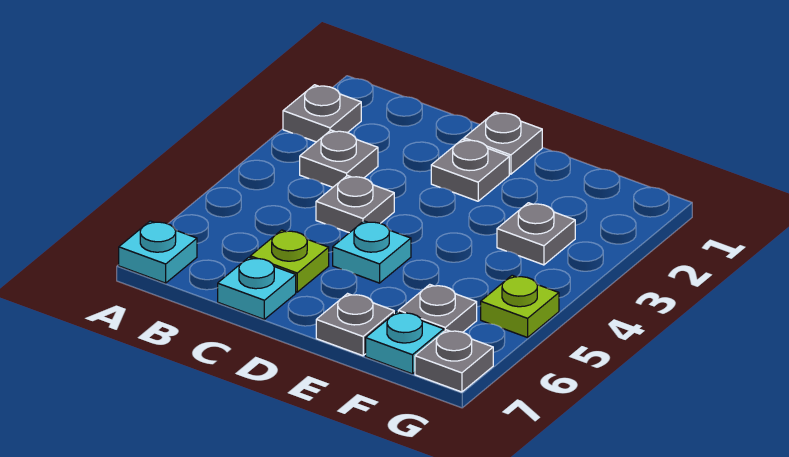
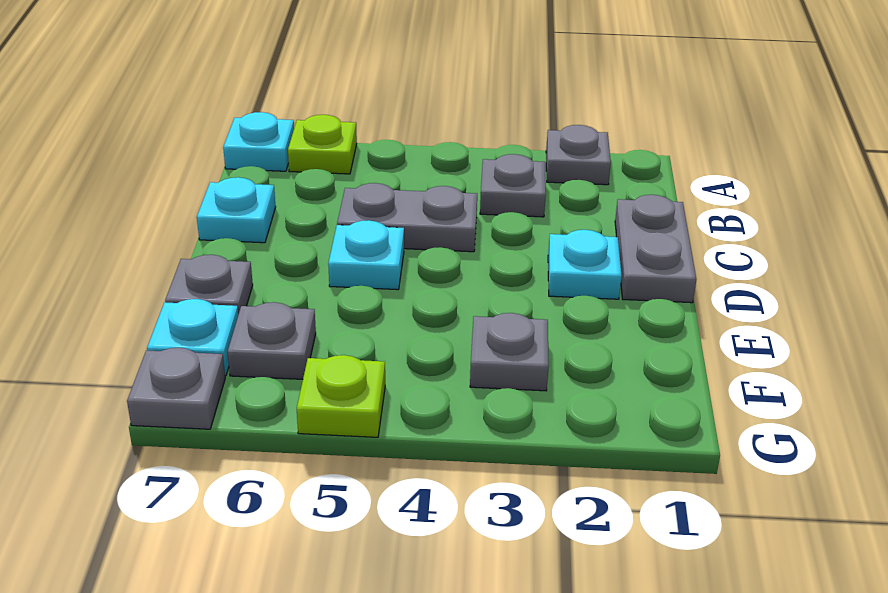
grey plate C4 level 1 -> grey plate C4:C5 level 1
lime plate C6 level 1 -> lime plate A6 level 1
grey plate D1 level 1 -> grey plate C1:D1 level 1
grey plate D2 level 1 -> cyan plate D2 level 1

